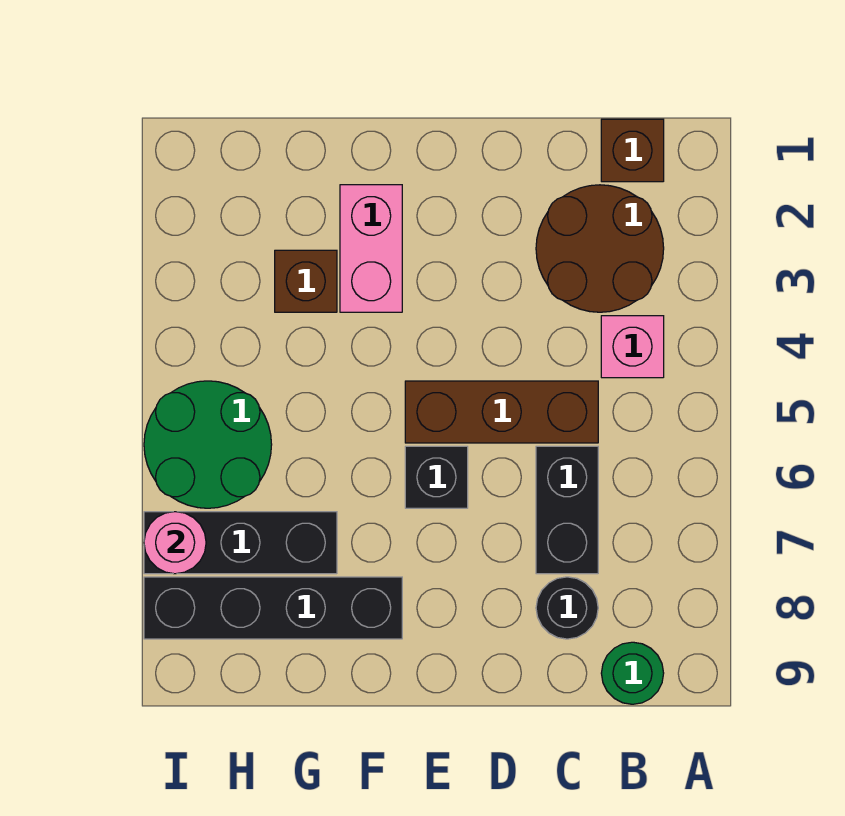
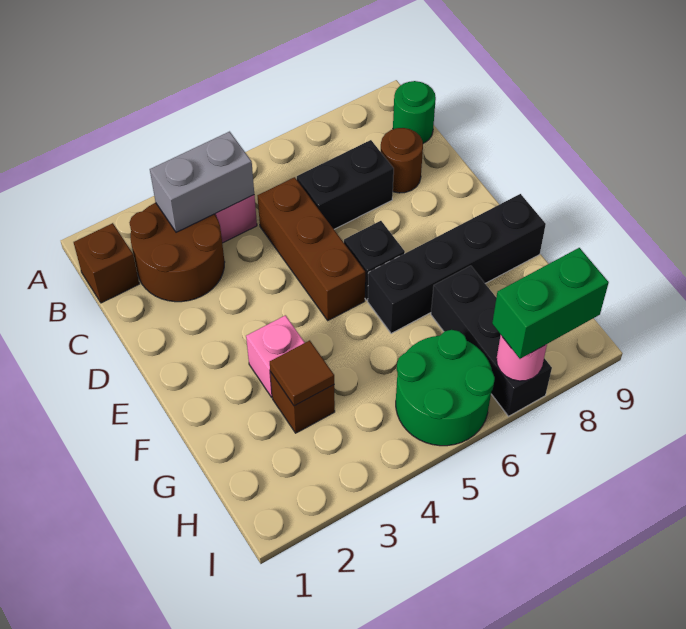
none -> grey brick B3:B4 level 2
black round brick C8 level 1 -> brown round brick C8 level 1
pink brick F2:F3 level 1 -> pink brick F3 level 1
black brick F8:I8 level 1 -> black brick F6:F9 level 1
none -> brown tile G3 level 2
none -> green brick I7:I8 level 3

